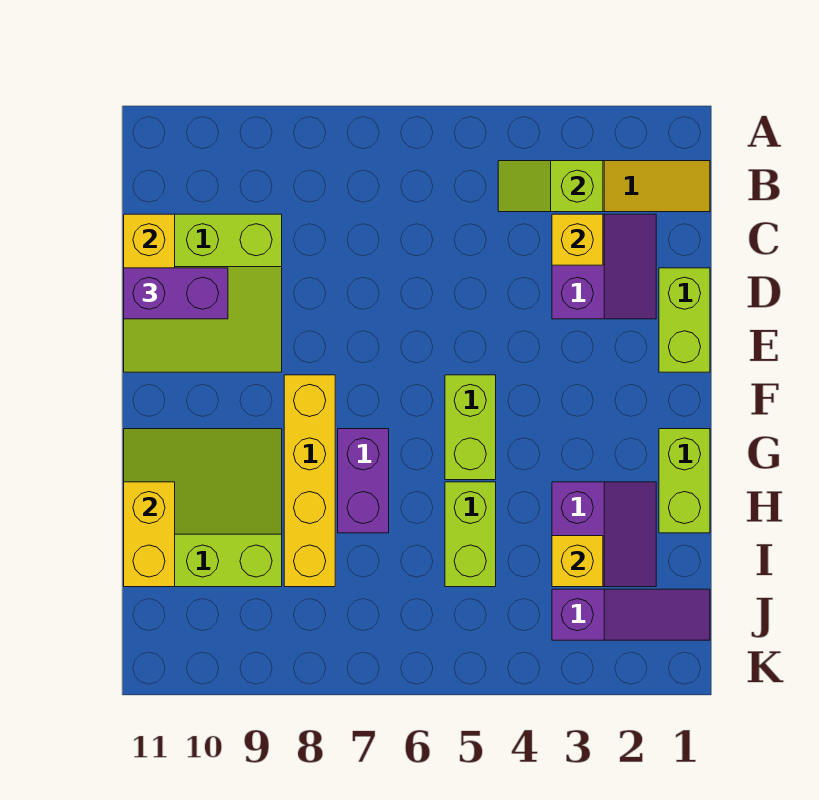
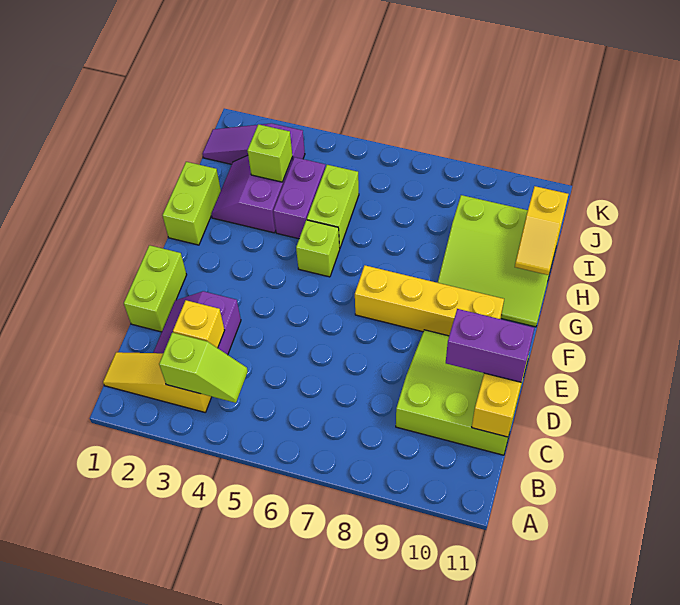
lime brick F5:G5 level 1 -> lime brick G5 level 1
yellow brick F8:I8 level 1 -> yellow brick F7:F10 level 1
purple brick G7:H7 level 1 -> purple brick H4:I4 level 1
yellow brick H11:I11 level 2 -> yellow slope H11:I11 level 2 top I
yellow brick I3 level 2 -> lime brick I3 level 2

